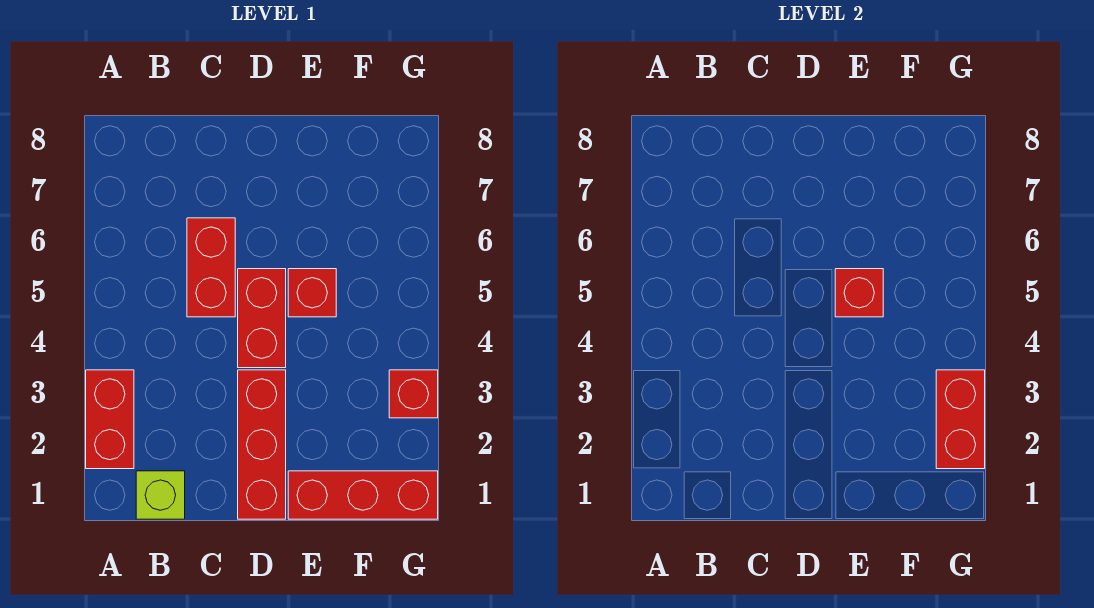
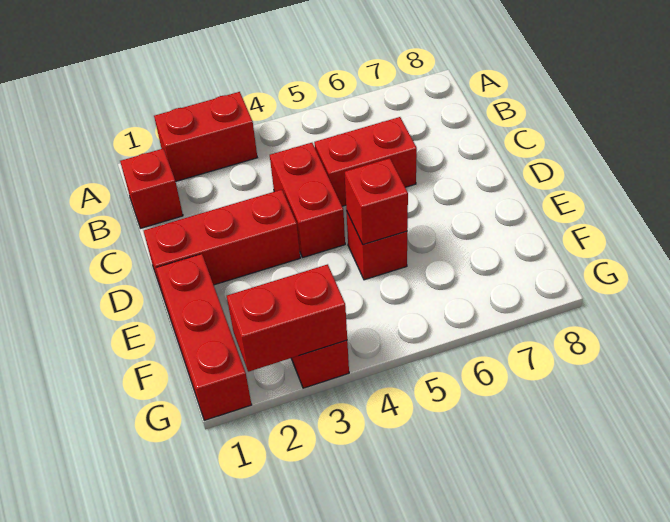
lime brick B1 level 1 -> red brick B1 level 1
red brick D4:D5 level 1 -> red brick C4:D4 level 1

